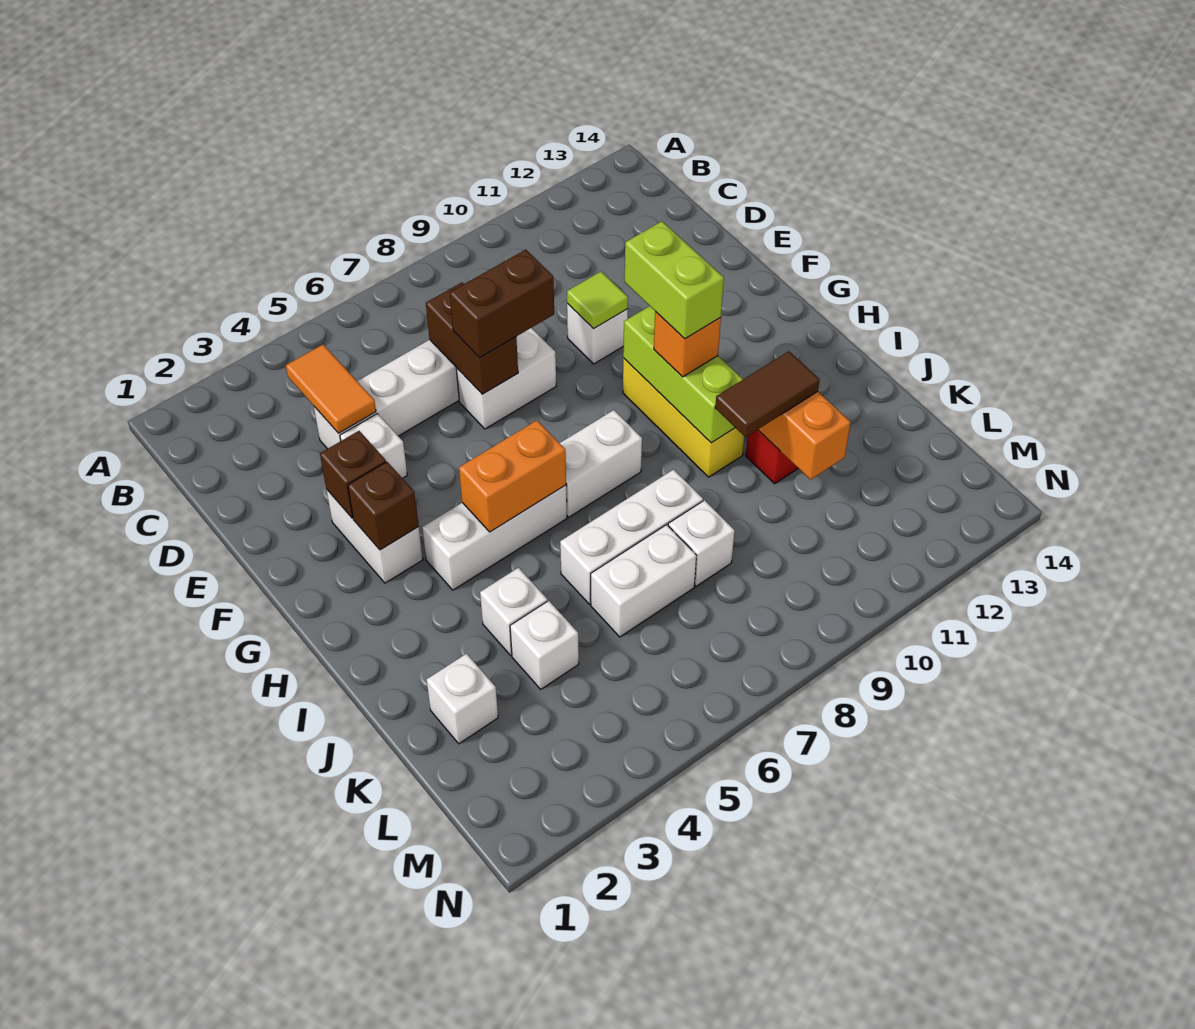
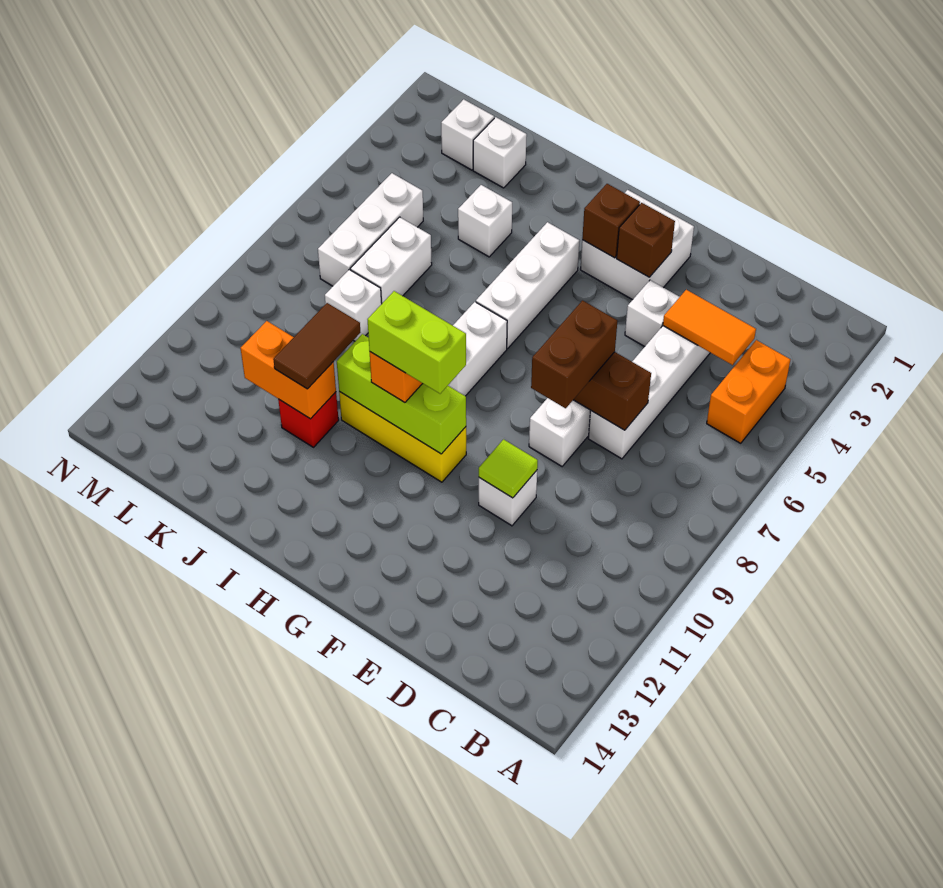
white brick F3:G3 level 1 -> white brick F2:G3 level 1
orange brick H5:H6 level 2 -> orange brick B4:B5 level 1
white brick J6:J8 level 1 -> white brick L5:L7 level 1
white brick K4 level 1 -> white brick L2 level 1

